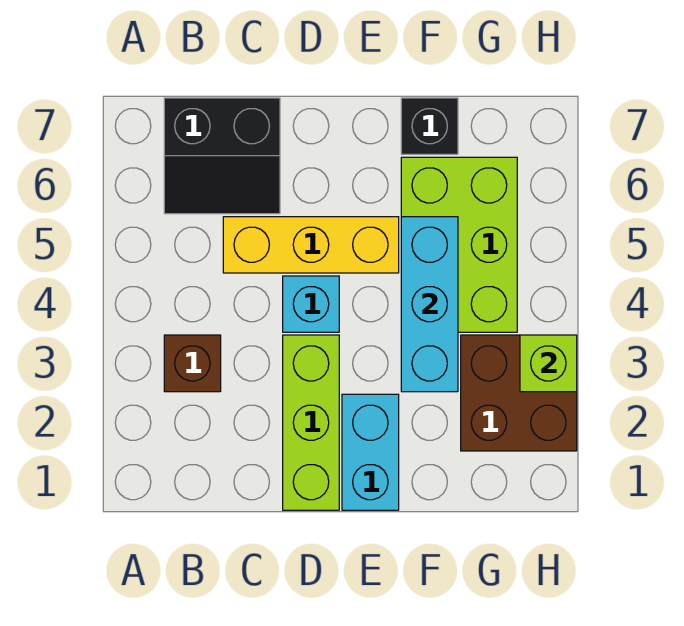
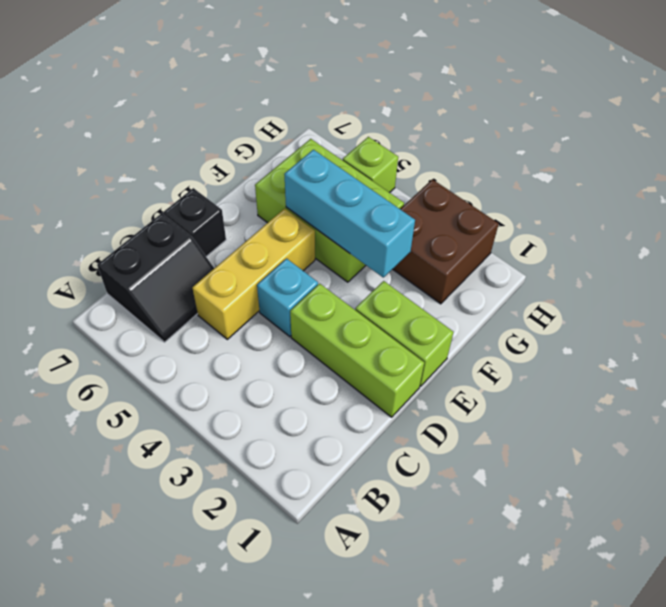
brown brick B3 level 1 -> none
cyan brick E1:E2 level 1 -> lime brick E1:E2 level 1
black brick F7 level 1 -> black brick D7 level 1
lime brick H3 level 2 -> lime brick H5 level 1

